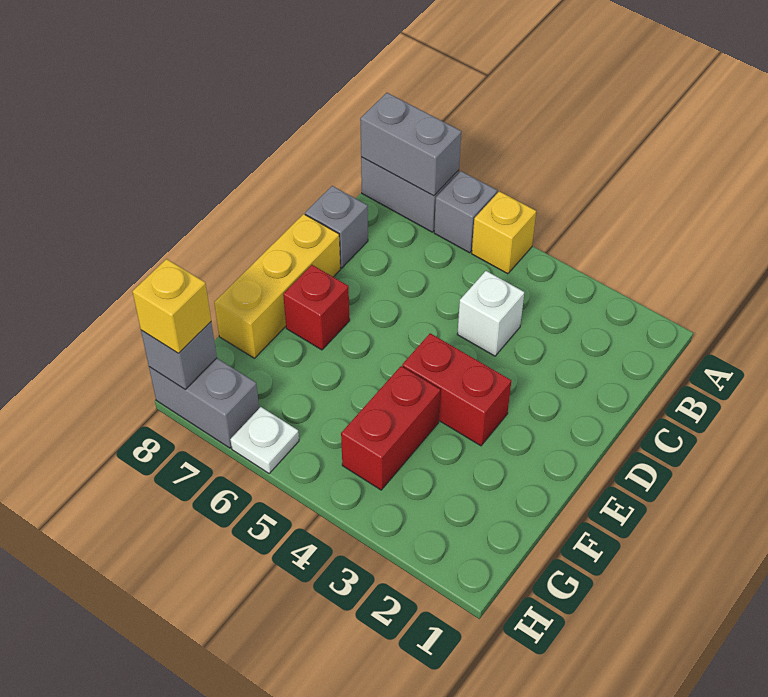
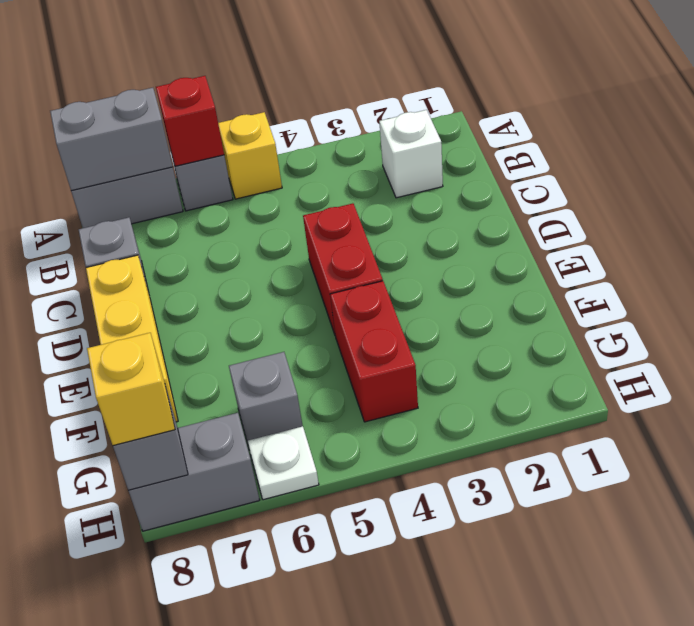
white brick C4 level 1 -> white brick B2 level 1
red brick E3:E4 level 1 -> red brick D4:E4 level 1
red brick E7 level 1 -> red brick A6 level 2
none -> grey brick G6 level 1

